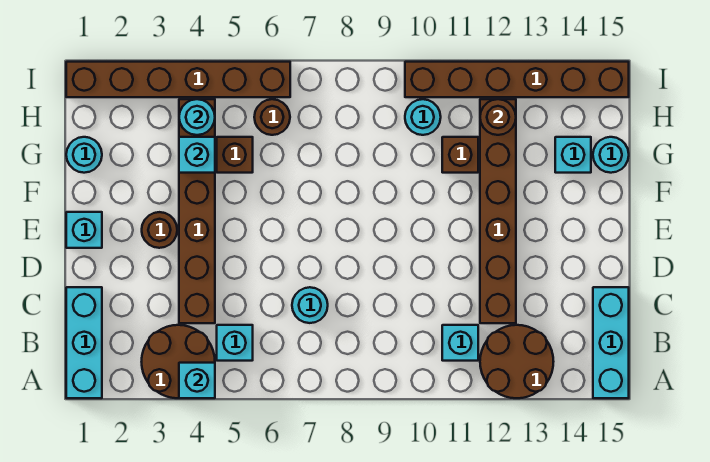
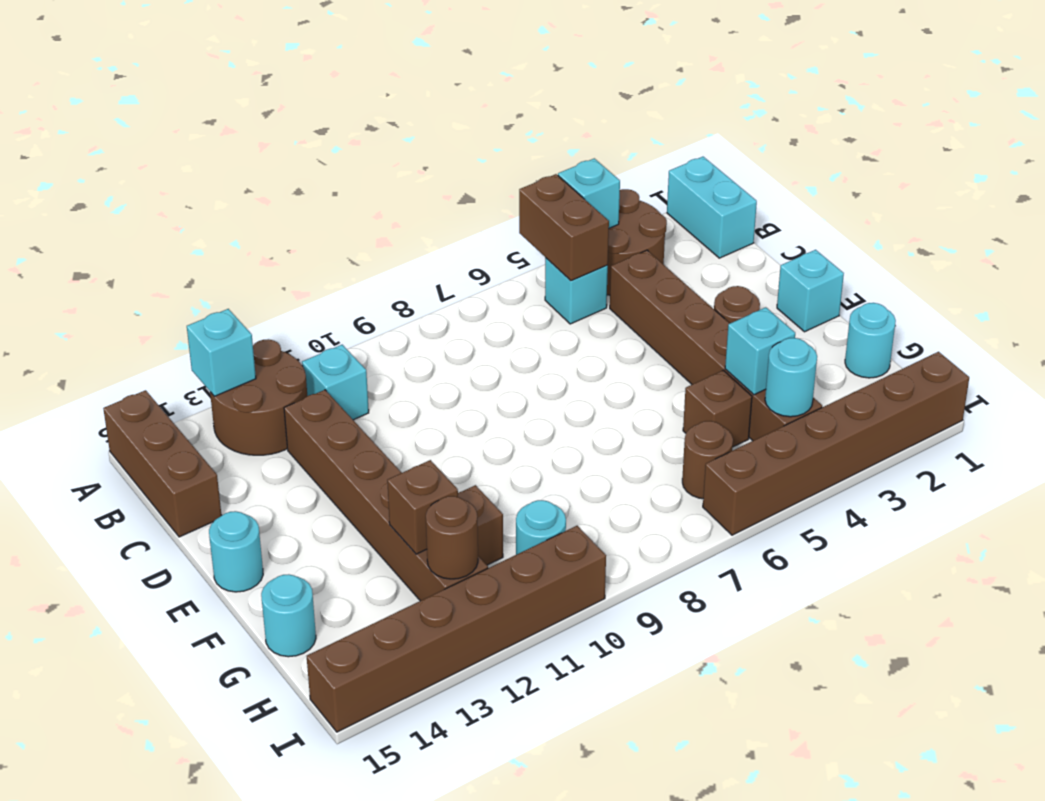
cyan brick A1:C1 level 1 -> cyan brick A1:B1 level 1
none -> brown brick A5:B5 level 2
cyan brick A15:C15 level 1 -> brown brick A15:C15 level 1
cyan round brick C7 level 1 -> cyan round brick E15 level 1
none -> brown brick G12 level 2
cyan brick G14 level 1 -> cyan brick A13 level 2

